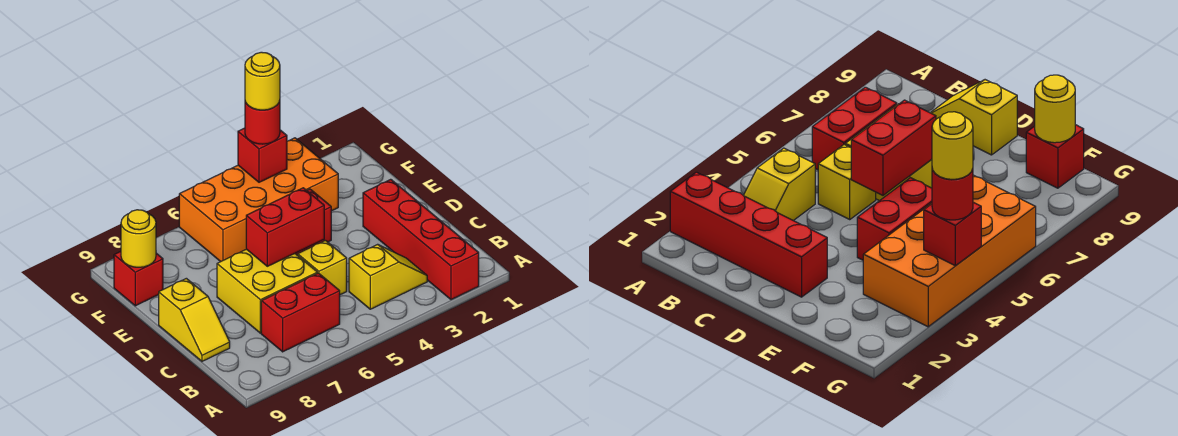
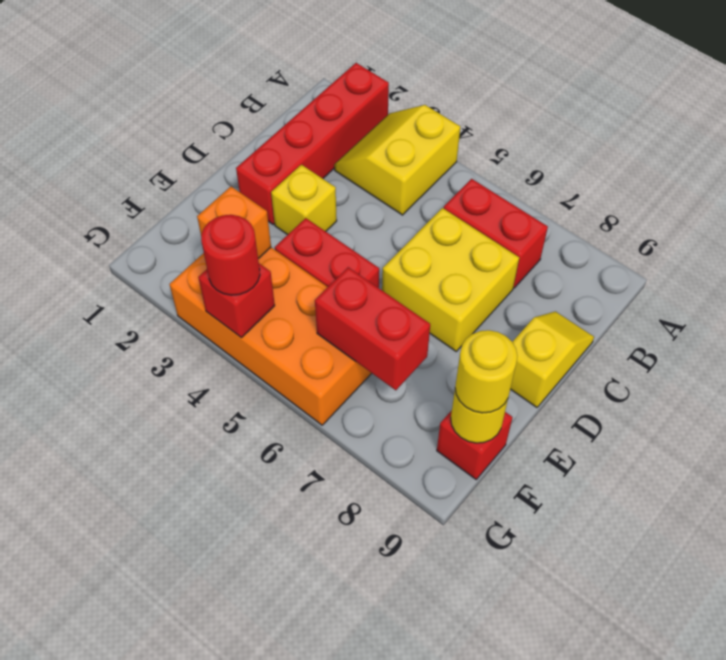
yellow slope B3:B4 level 1 top 4 -> yellow slope A3:B4 level 1 top 4
yellow brick C5 level 1 -> yellow brick D3 level 1
red brick D5:D6 level 2 -> red brick F6:F7 level 2
none -> orange brick F3 level 2
yellow round brick G4 level 4 -> yellow round brick F9 level 3

